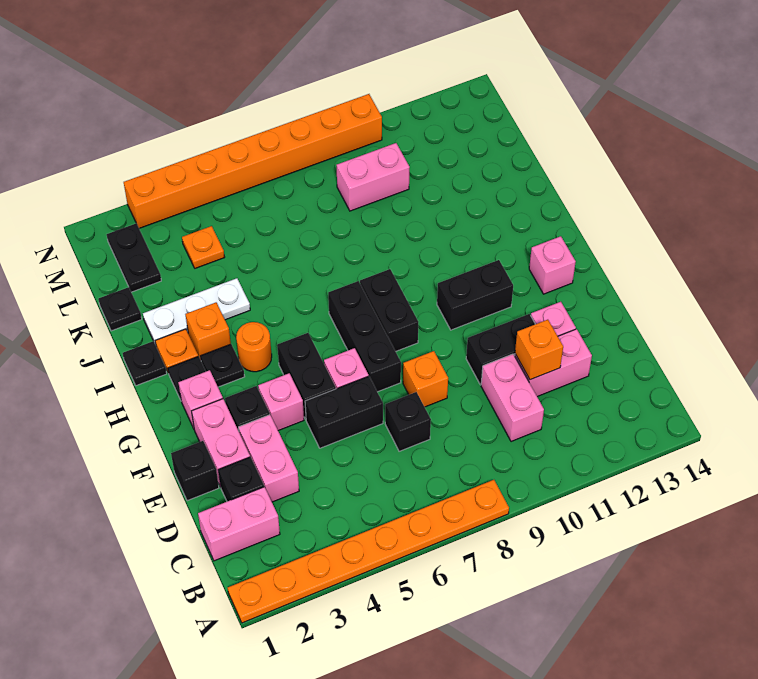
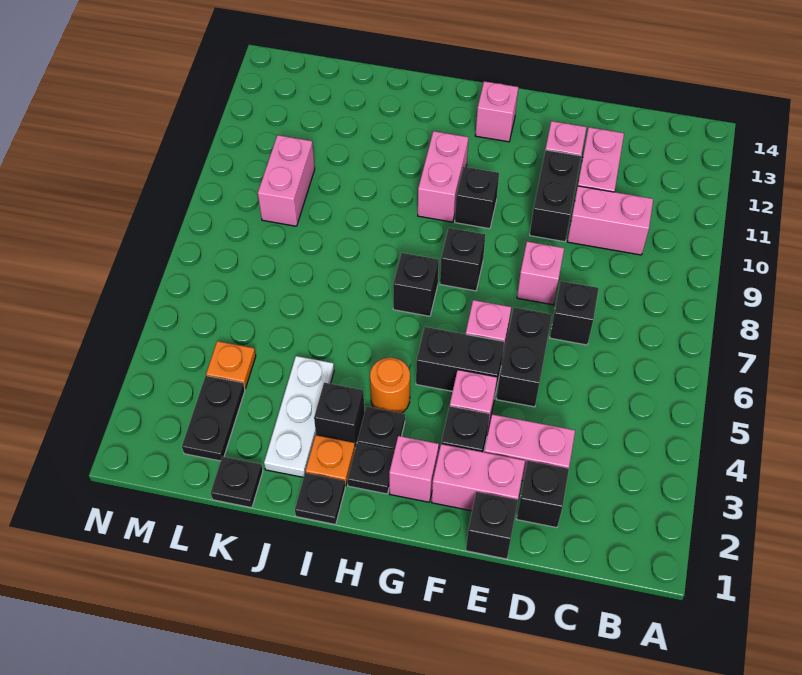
orange plate A1:A8 level 1 -> none
pink brick C1:C2 level 1 -> pink brick H10:H11 level 1
orange brick D11 level 2 -> none
orange brick E8 level 1 -> pink brick E8 level 1
black brick F7:H7 level 1 -> black brick H7 level 1
black brick G8:H8 level 1 -> black brick G8 level 1
black brick G10:G11 level 1 -> black brick G10 level 1
orange brick I3 level 1 -> black brick I3 level 1
black plate L2:M2 level 1 -> black plate L2:L3 level 1
orange brick N3:N10 level 1 -> none

